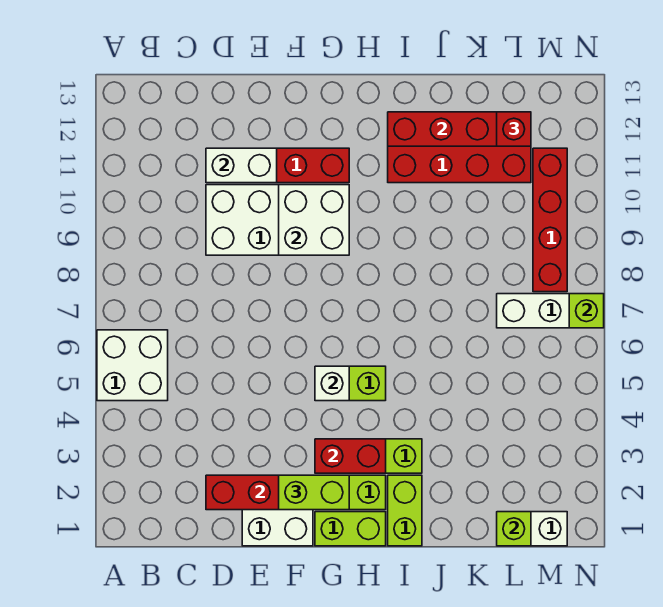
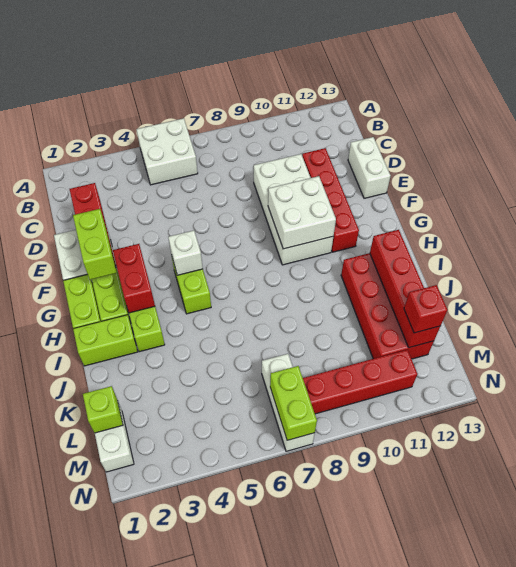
white brick D11:E11 level 2 -> white brick D13:E13 level 1
lime brick N7 level 2 -> lime brick M7:N7 level 2

